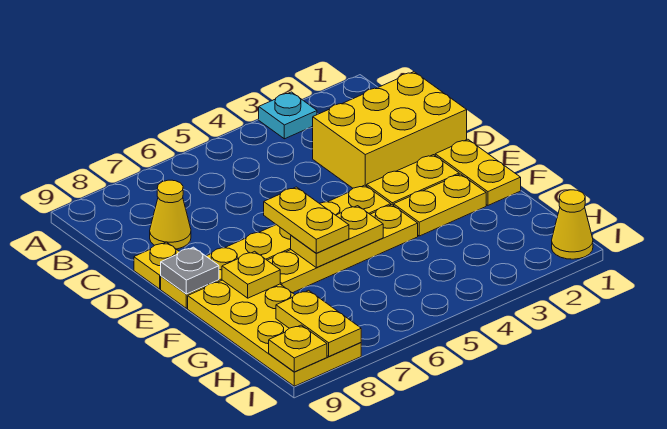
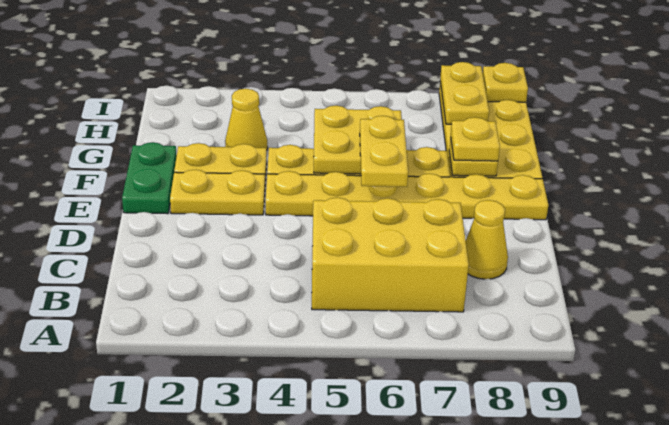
cyan plate A3 level 1 -> none
yellow brick C1:D3 level 1 -> yellow brick B5:C7 level 1
yellow plate D9 level 1 -> yellow plate F8 level 3
yellow plate E1:F1 level 1 -> green plate E1:F1 level 1
grey plate E9 level 2 -> none
yellow plate F5:F6 level 2 -> yellow plate F5:G6 level 2
yellow cone I1 level 1 -> yellow cone G3 level 1

